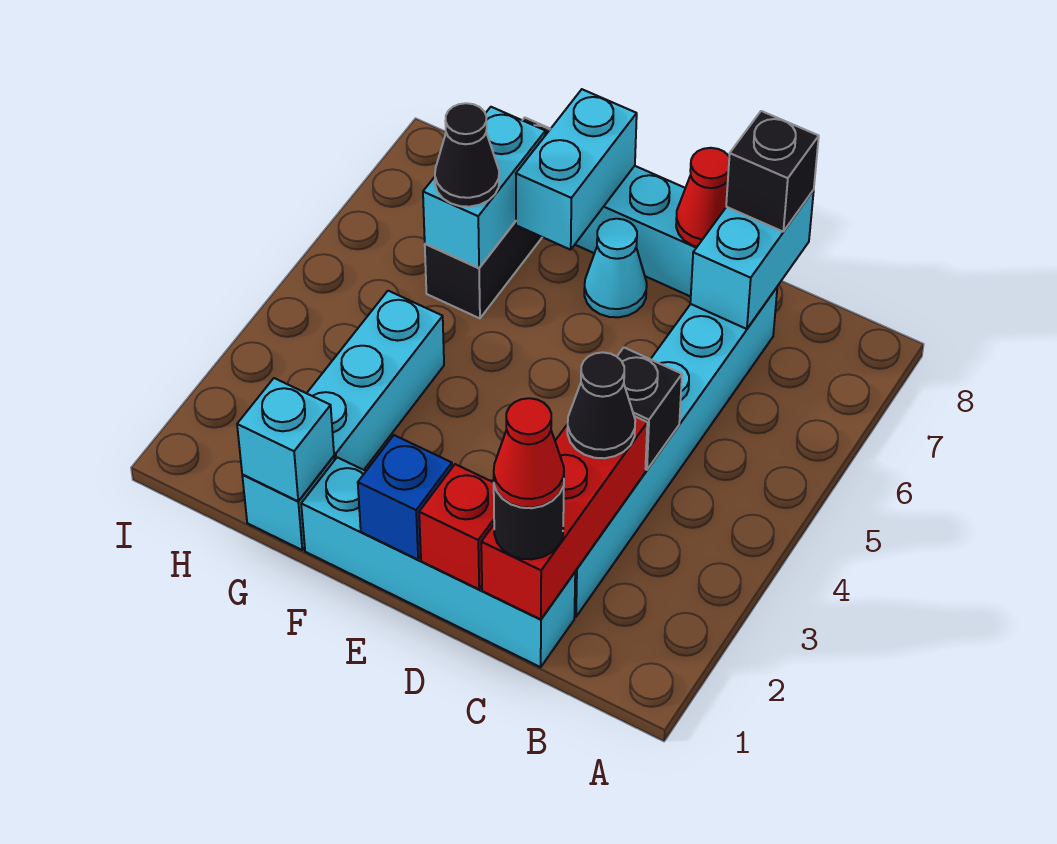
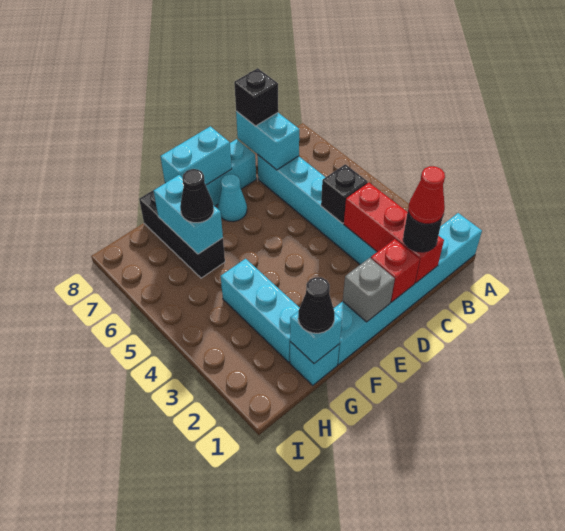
cyan brick C1:F1 level 1 -> cyan brick A1:F1 level 1
black cone C3 level 3 -> black cone G1 level 3
red cone D8 level 2 -> none
blue brick E1 level 2 -> grey brick E1 level 2
cyan brick F7:F8 level 2 -> cyan brick E8:F8 level 2

